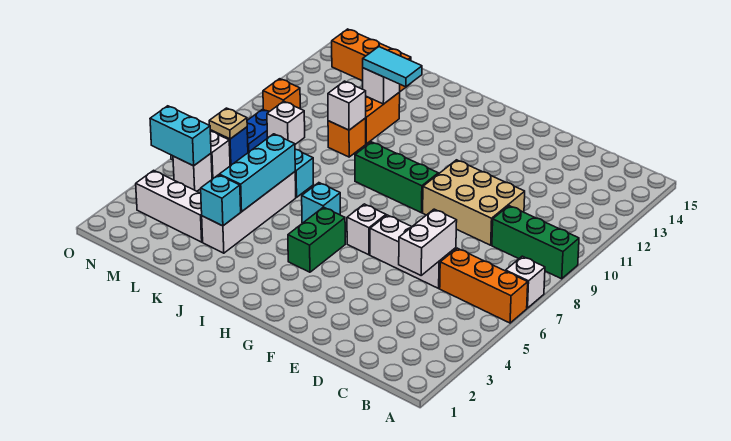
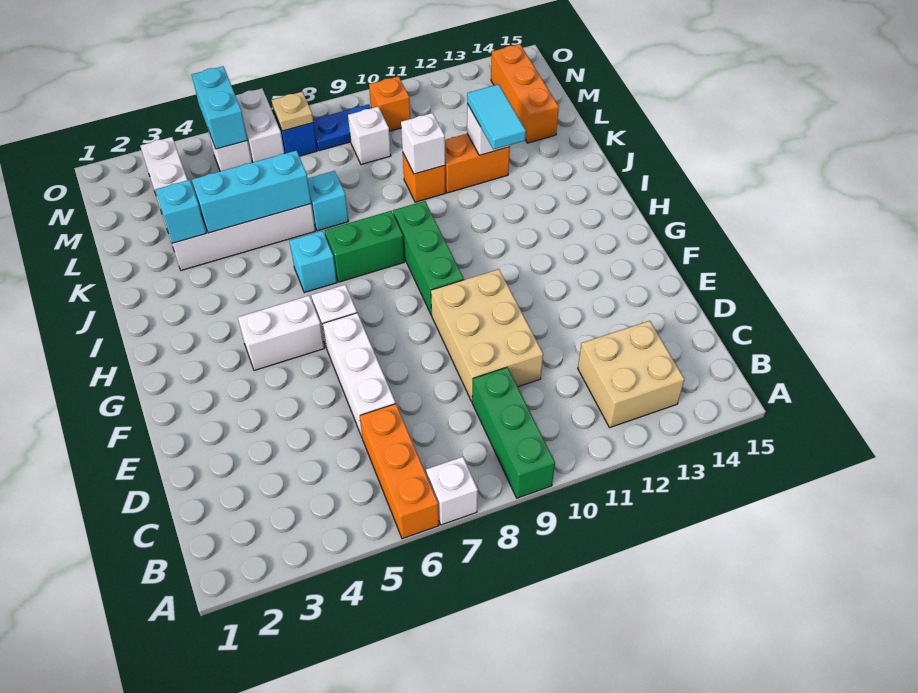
none -> tan brick B12:C13 level 1
white brick D5:D6 level 2 -> white brick G4:G5 level 1
green brick H4:H5 level 1 -> green brick I7:I8 level 1

